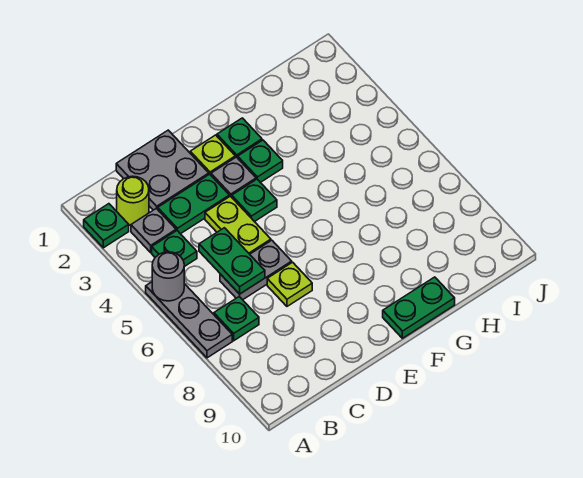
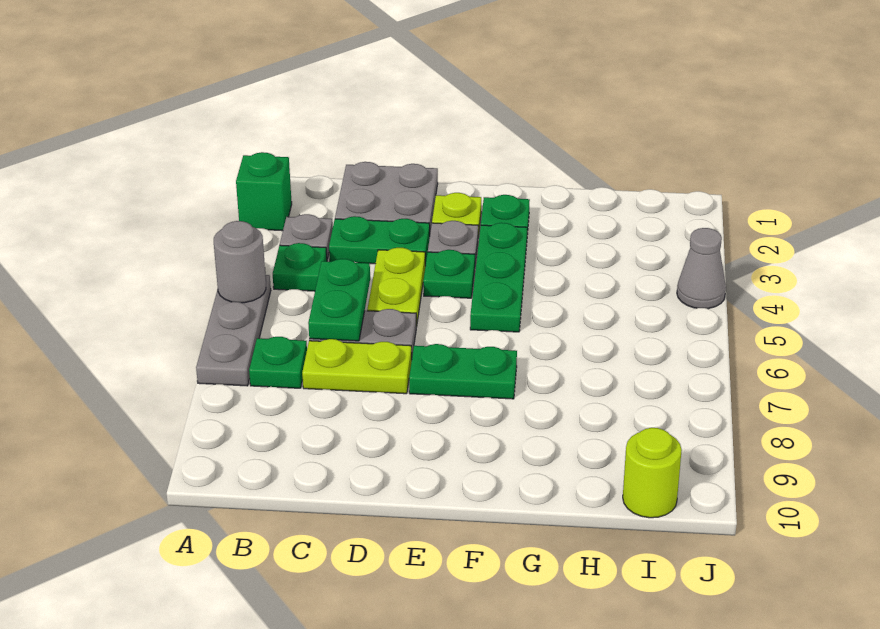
green plate A2 level 1 -> green brick A2 level 1
lime round brick B2 level 1 -> lime round brick I10 level 1
lime plate D7 level 1 -> lime plate C7:D7 level 1
green plate F3 level 1 -> green plate F3:F5 level 1
green plate F10:G10 level 1 -> green plate E7:F7 level 1
none -> grey cone J4 level 1

